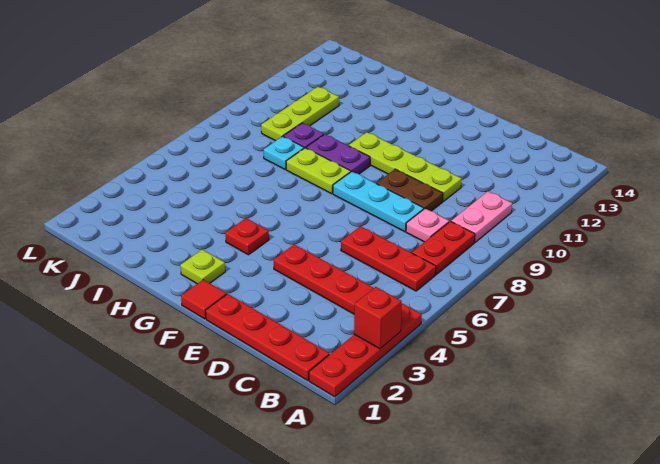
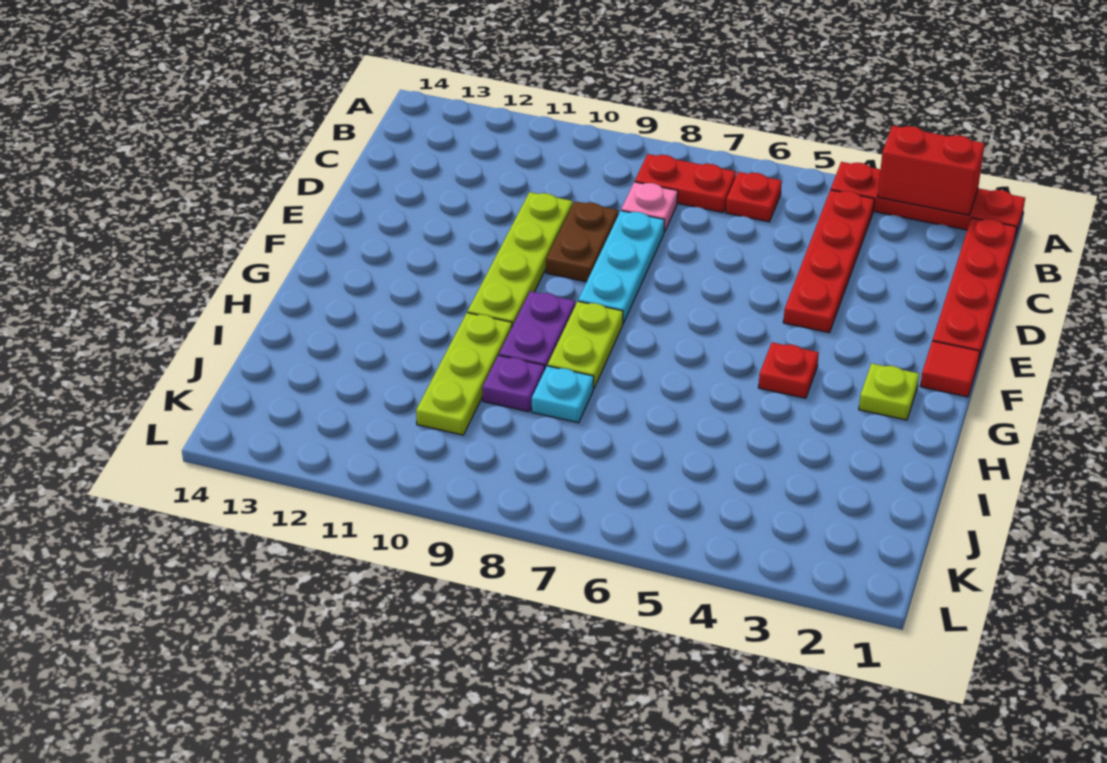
red brick A3 level 2 -> red brick A2:A3 level 2
red plate B6:D6 level 1 -> red plate B6 level 1
pink plate B9:B10 level 1 -> none
lime plate J9:J11 level 1 -> lime plate H10:J10 level 1

